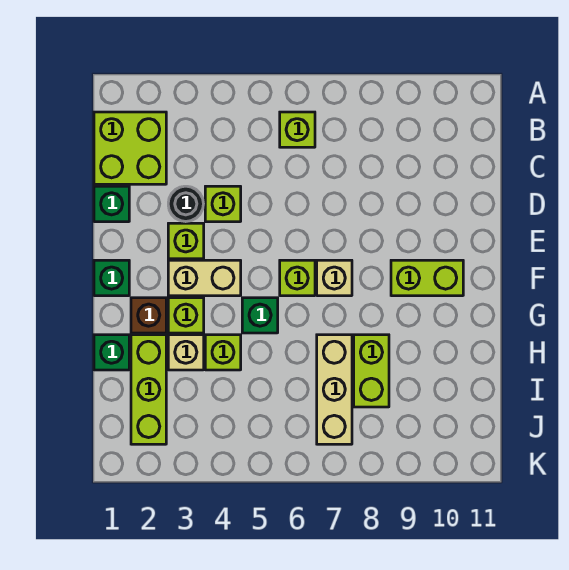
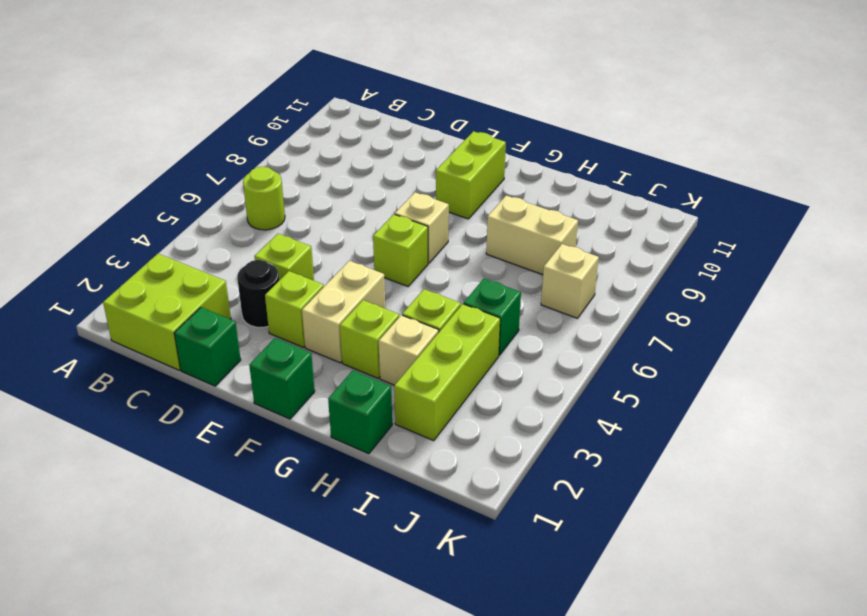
lime brick B6 level 1 -> lime round brick B6 level 1
brown brick G2 level 1 -> none
green brick G5 level 1 -> green brick I5 level 1
lime brick H2:J2 level 1 -> lime brick I2:I4 level 1
tan brick H7:J7 level 1 -> tan brick J7 level 1
lime brick H8:I8 level 1 -> tan brick H8:I8 level 1

